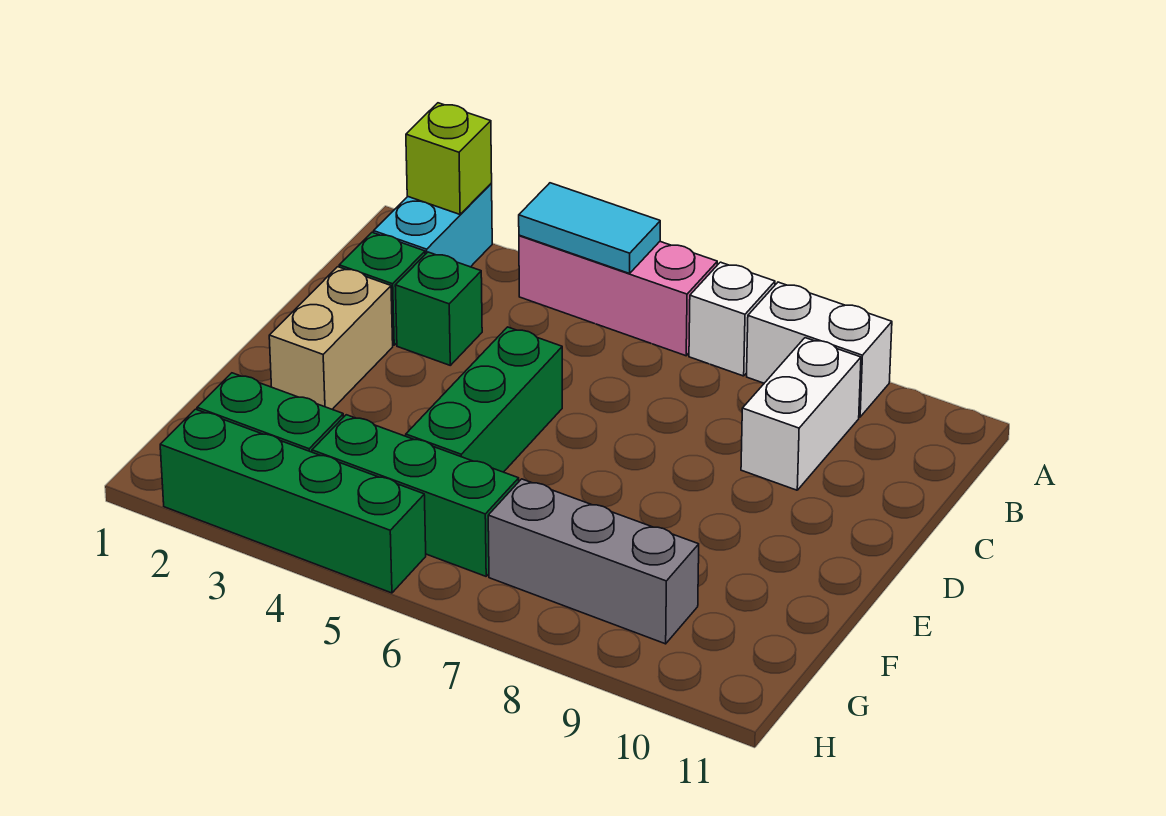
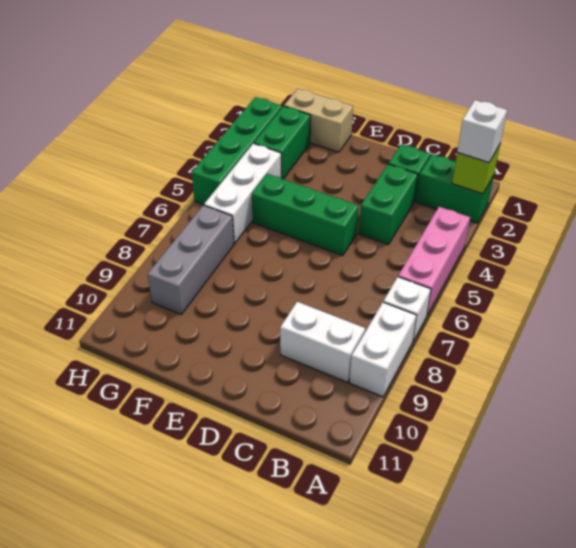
cyan brick A2:B2 level 1 -> green brick A2:B2 level 1
none -> white brick A2 level 3
cyan tile A4:A5 level 2 -> none
green brick C3 level 1 -> green brick C3:C4 level 1
tan brick D2:E2 level 1 -> tan brick F1:G1 level 1
green brick G4:G6 level 1 -> white brick G4:G6 level 1

